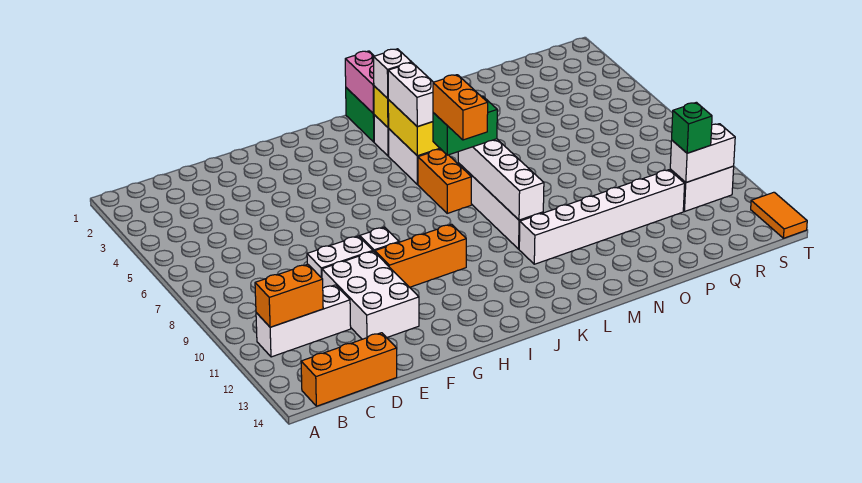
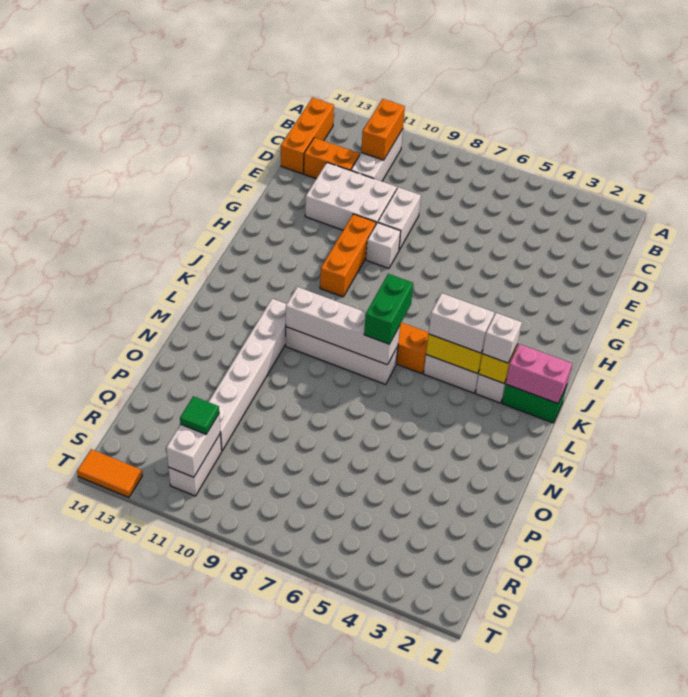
orange brick K7:K8 level 4 -> orange brick D12:D13 level 1
green brick R11 level 3 -> green tile R11 level 3

